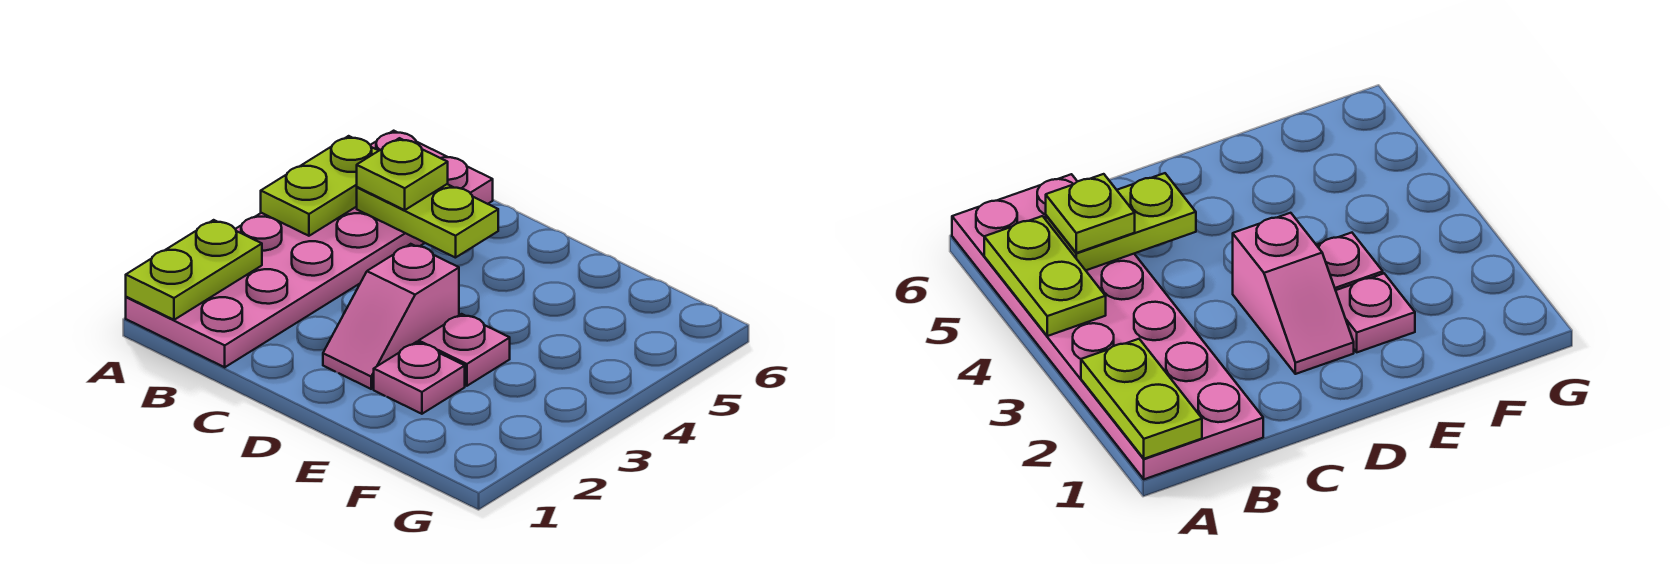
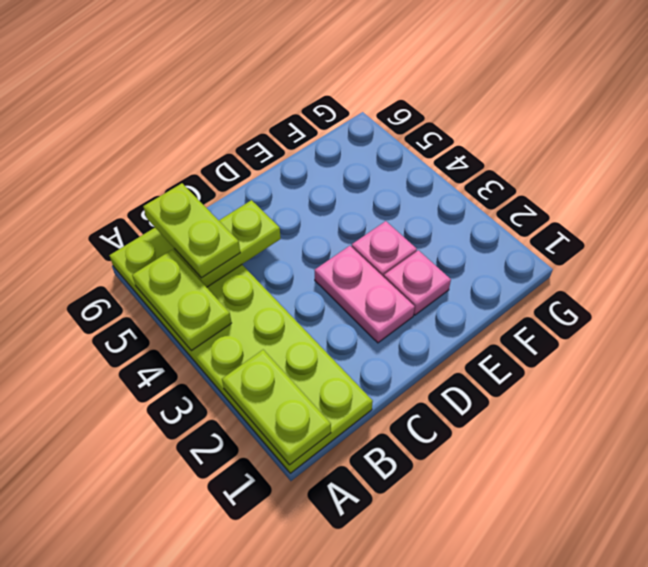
pink plate A1:B6 level 1 -> lime plate A1:B6 level 1
lime plate B5 level 3 -> lime plate B5:B6 level 3
pink slope D2:D3 level 1 top 3 -> pink plate D2:D3 level 1

